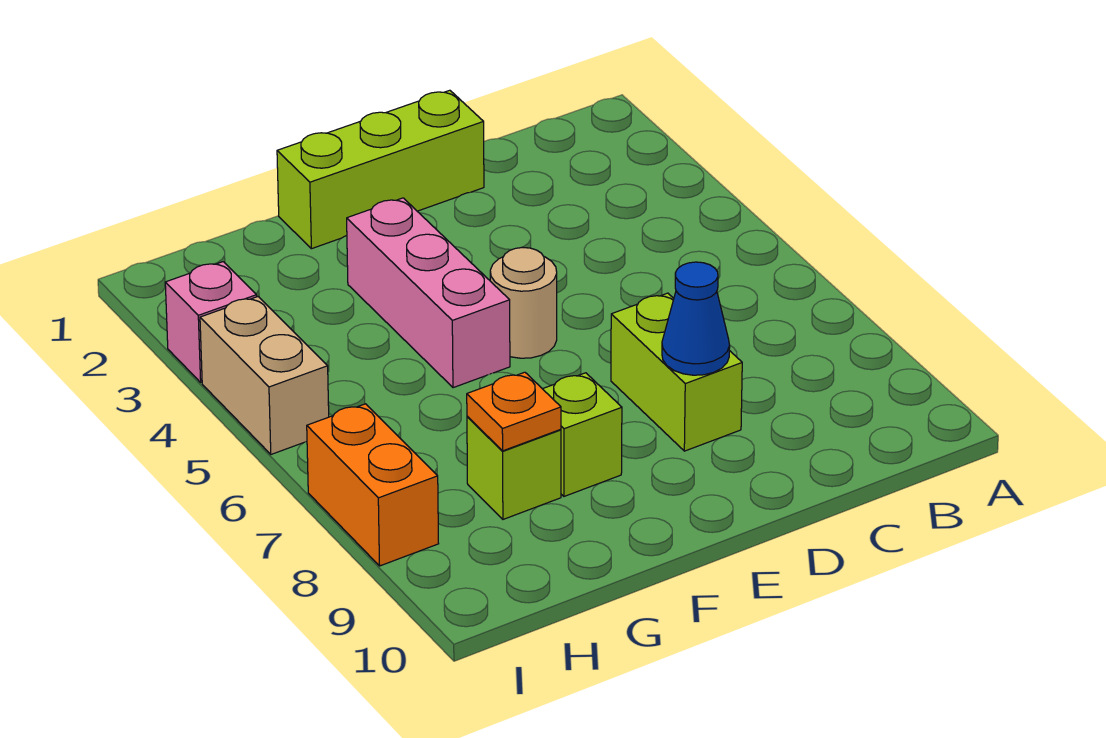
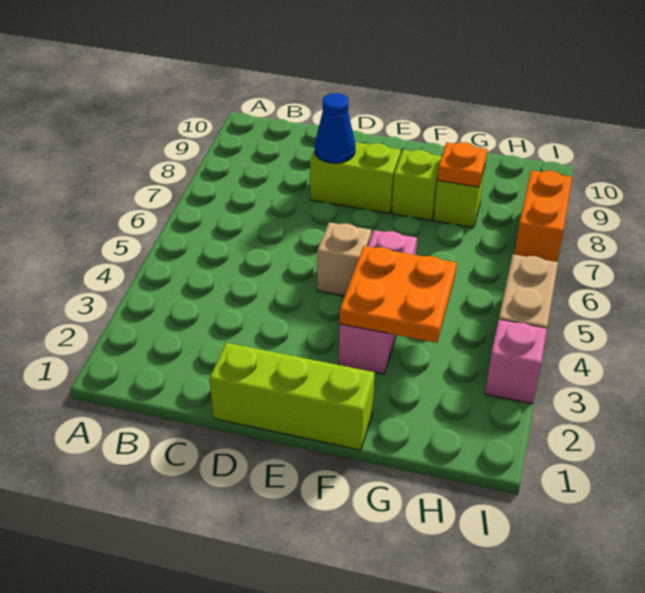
lime brick D7:D8 level 1 -> lime brick D8:E8 level 1
tan round brick E5 level 1 -> tan brick E5 level 1
none -> orange plate F3:G4 level 2

